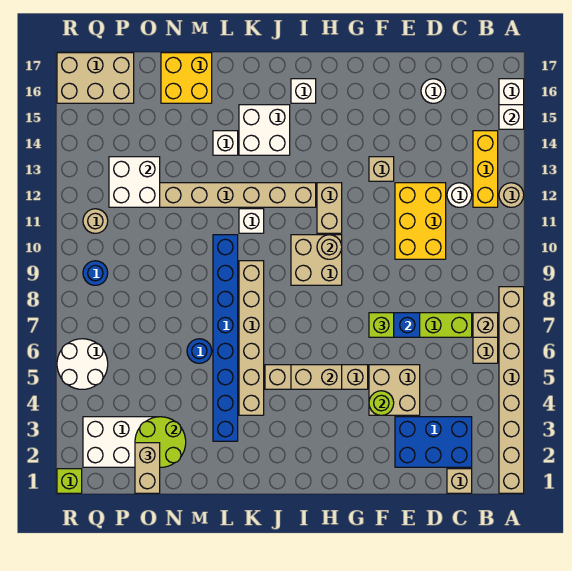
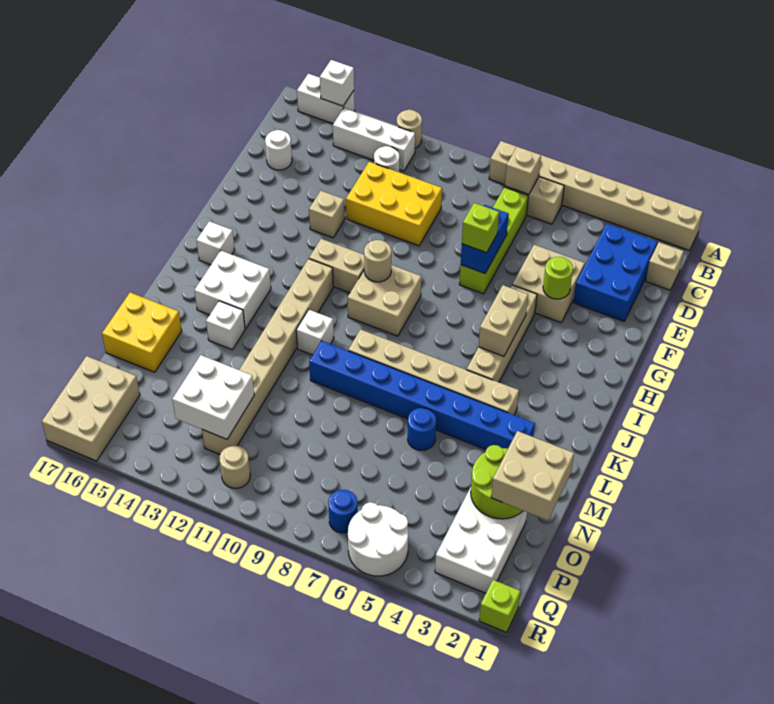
yellow brick B12:B14 level 1 -> white brick B12:B14 level 1
tan brick O1:O2 level 3 -> tan brick N1:O2 level 3
blue round brick Q9 level 1 -> blue round brick Q7 level 1

